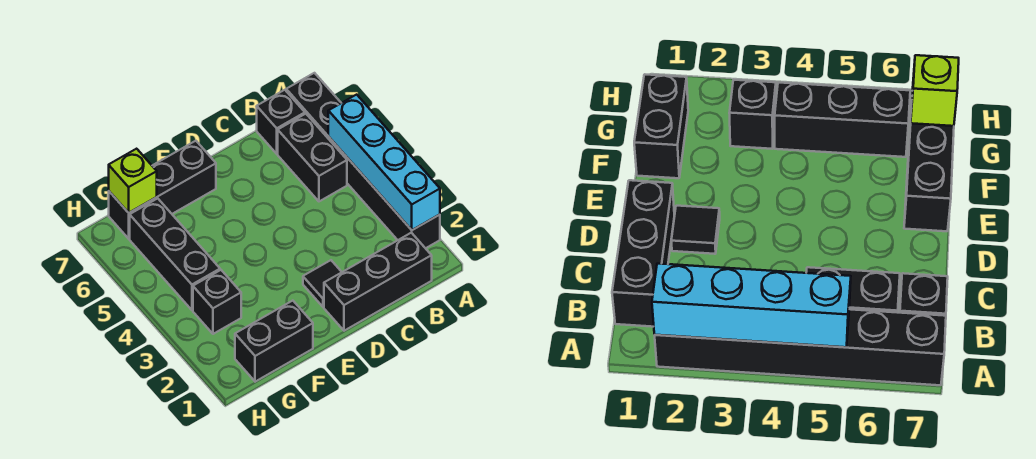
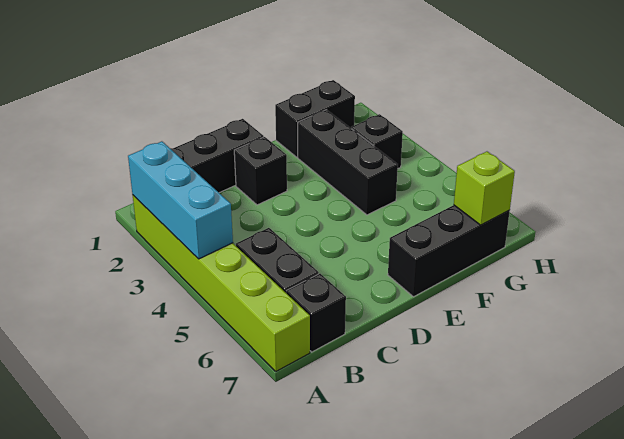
black brick A2:A7 level 1 -> lime brick A2:A7 level 1
cyan brick A2:A5 level 2 -> cyan brick A2:A4 level 2
black tile D2 level 1 -> black brick D2 level 1
black brick G4:G6 level 1 -> black brick F2:F4 level 1

